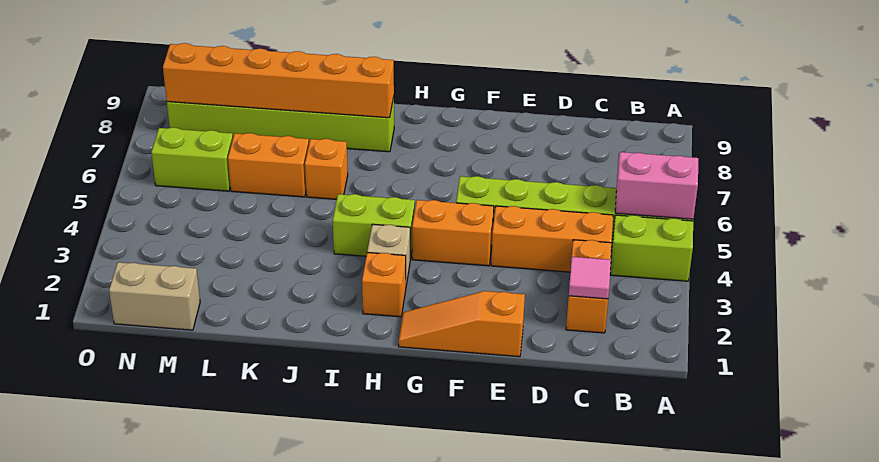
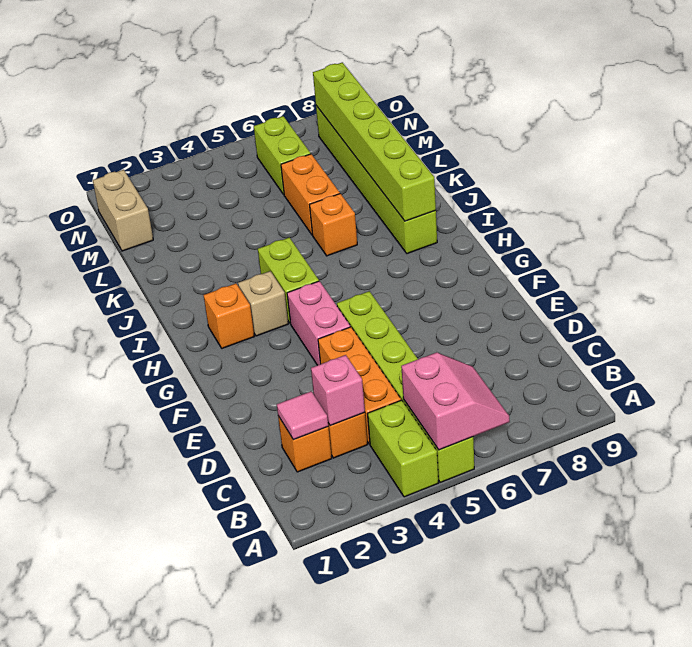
none -> pink brick C3 level 2
orange slope E1:G1 level 1 top E -> none
orange brick F4:G4 level 1 -> pink brick F4:G4 level 1
orange brick I8:N8 level 2 -> lime brick I8:N8 level 2

